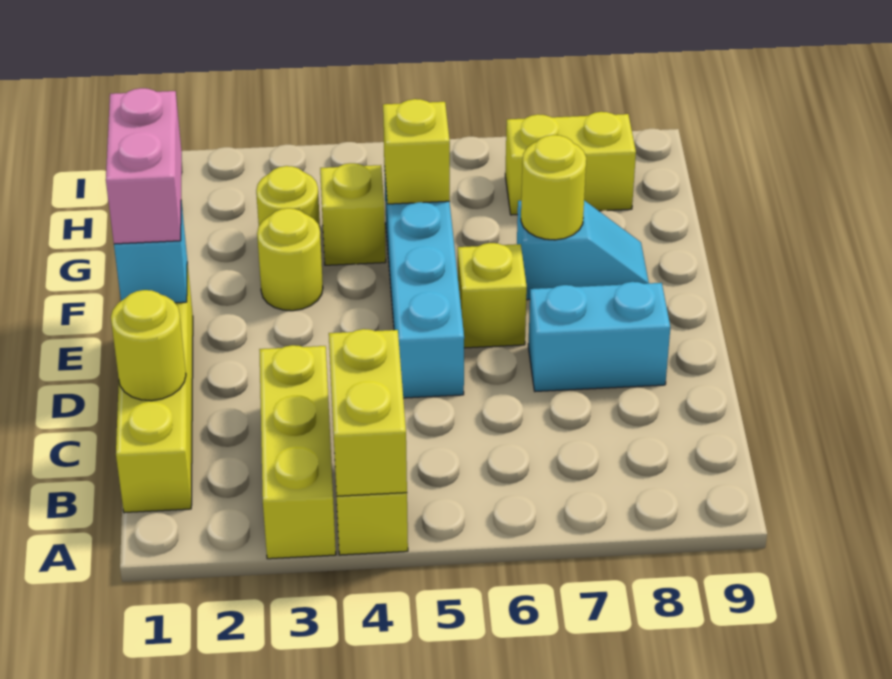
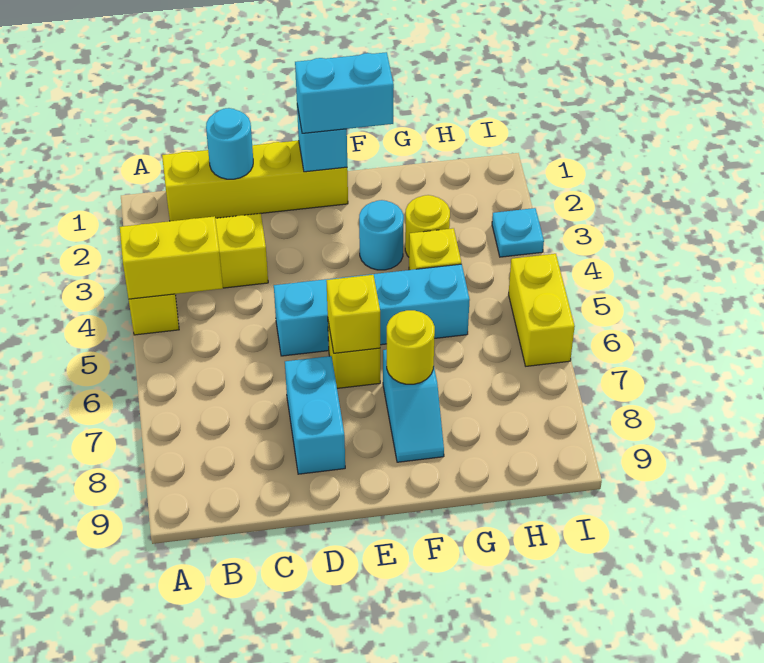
yellow round brick C1 level 2 -> cyan round brick C1 level 2
pink brick E1:F1 level 3 -> cyan brick E1:F1 level 3
yellow round brick F3 level 1 -> cyan round brick F3 level 1
yellow brick G5 level 2 -> yellow brick E6 level 2
yellow brick H7:H8 level 1 -> yellow brick I5:I6 level 1
none -> cyan plate I3 level 1

